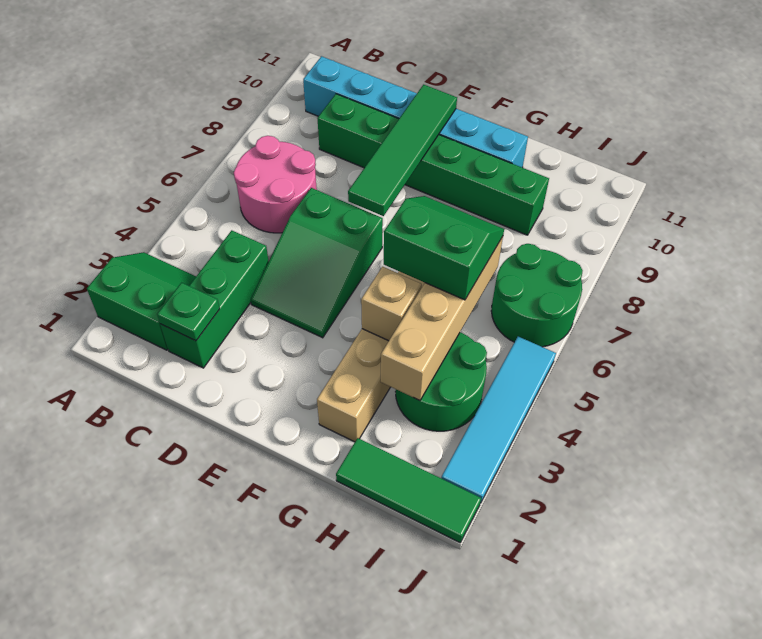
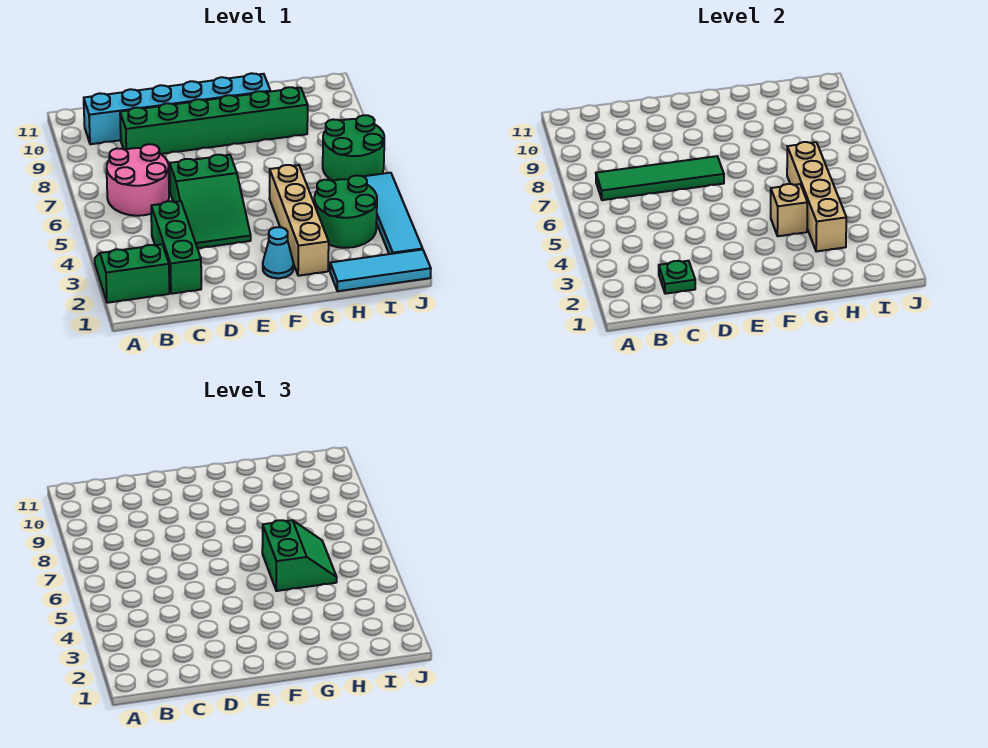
green tile E7:E10 level 2 -> green tile B7:E7 level 2
none -> cyan cone F2 level 1
green slope G5:H6 level 3 top 5 -> green slope G5:H6 level 3 top G
green tile H1:J1 level 1 -> cyan tile H1:J1 level 1

